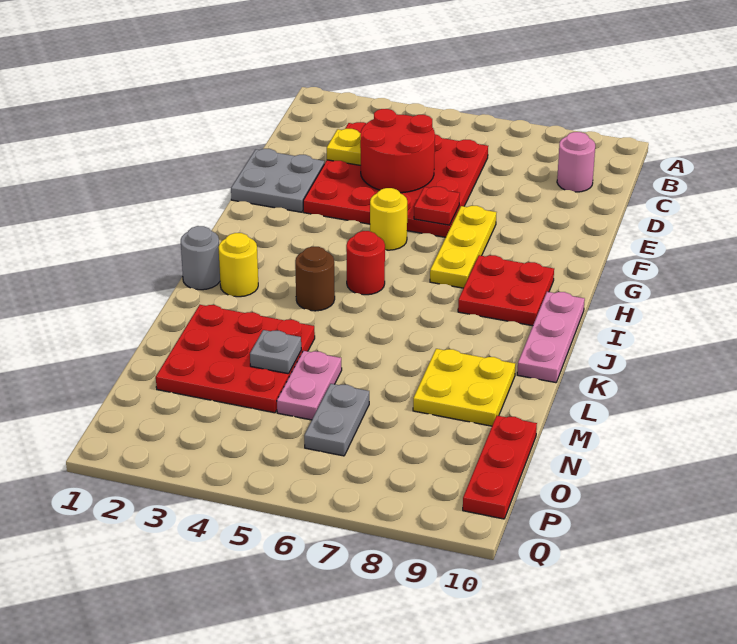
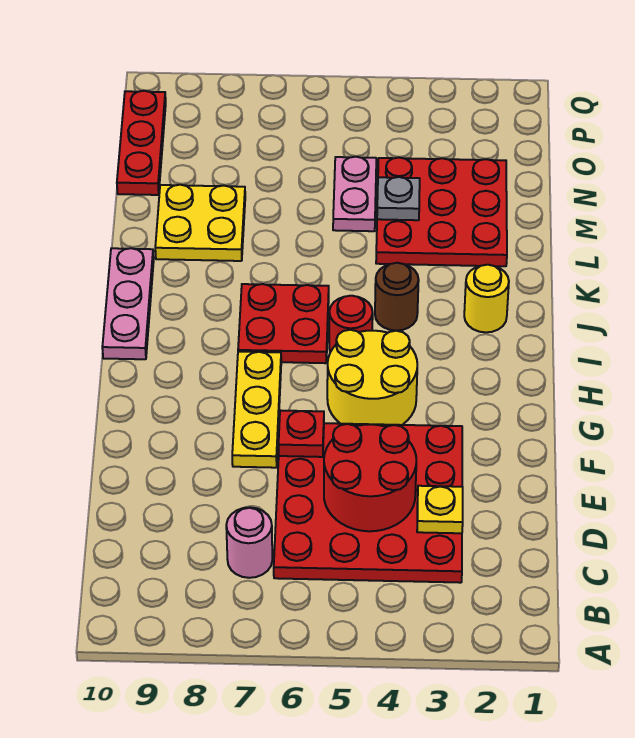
pink round brick C9 level 1 -> pink round brick C7 level 1
grey plate E1:F2 level 1 -> none
yellow round brick G5 level 1 -> yellow round brick G4:H5 level 1
red plate H8:I9 level 1 -> red plate I6:J7 level 1
grey round brick J1 level 1 -> none
grey plate N6:O6 level 1 -> none

